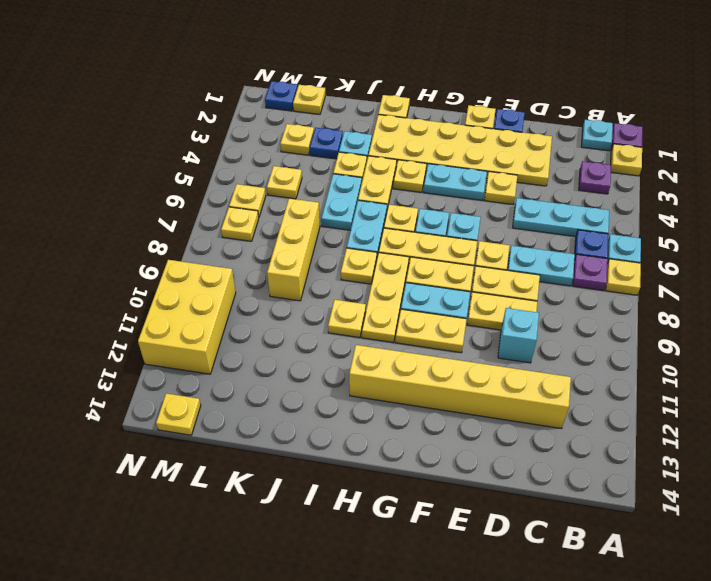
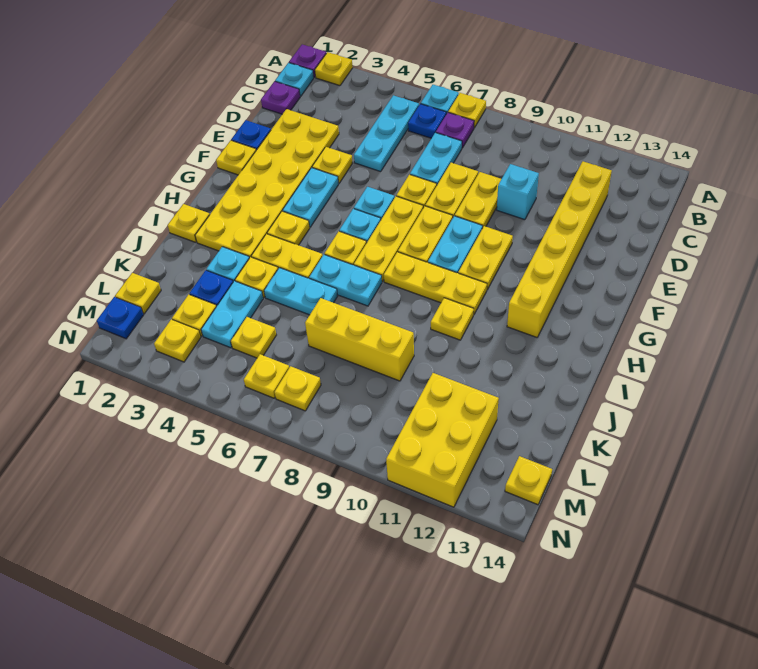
purple plate B3 level 1 -> purple plate C1 level 1
yellow plate I8 level 1 -> yellow plate M3 level 1
none -> cyan plate K4:L4 level 1
yellow brick M10:N12 level 1 -> yellow brick L11:N12 level 1

